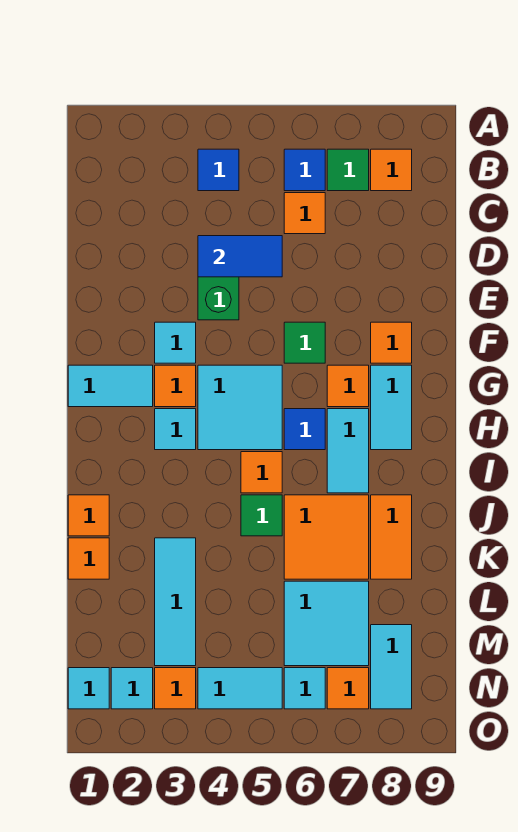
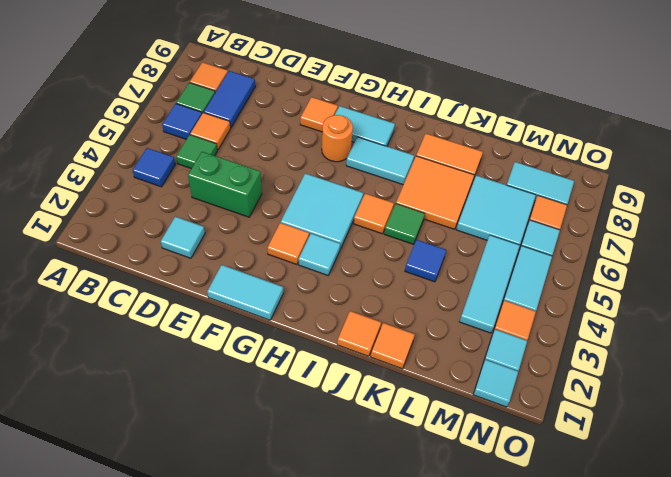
blue tile D4:D5 level 2 -> blue tile C7:C8 level 1
cyan tile F3 level 1 -> cyan tile D2 level 1
green tile F6 level 1 -> green tile C5 level 1
cyan tile G1:G2 level 1 -> cyan tile F1:G1 level 1
orange tile G7 level 1 -> orange round brick G7 level 1
blue tile H6 level 1 -> blue tile K4 level 1
cyan tile K3:M3 level 1 -> cyan tile M3:M5 level 1

